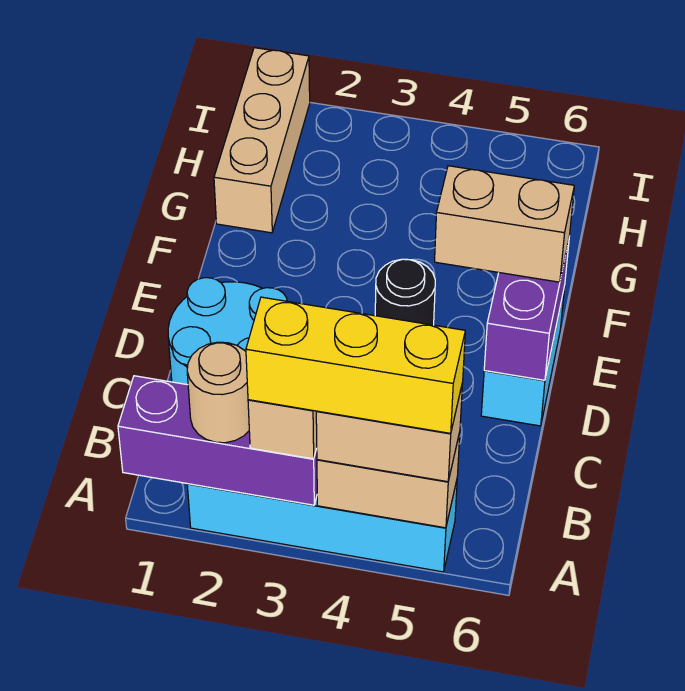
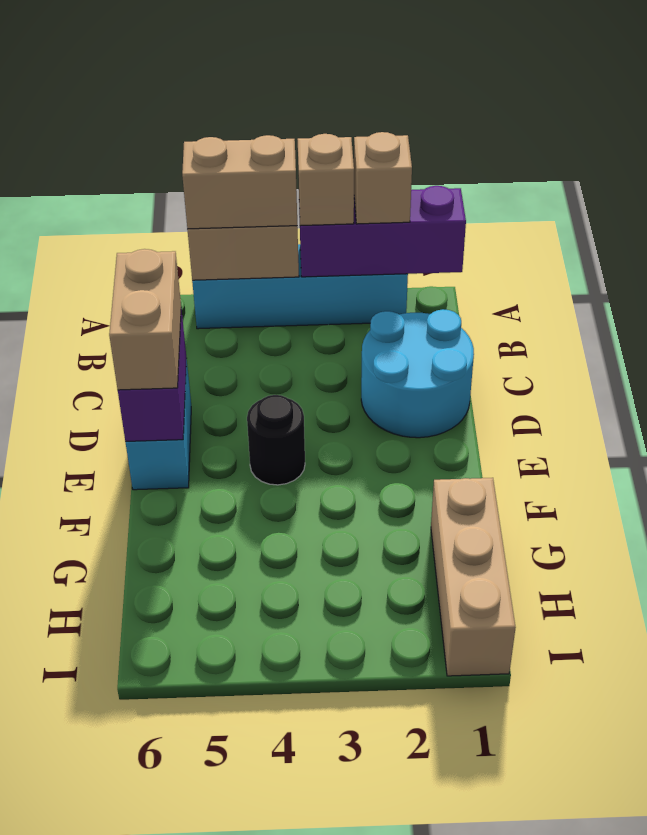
tan round brick A2 level 3 -> tan brick A2 level 3
yellow brick A3:A5 level 4 -> none
tan brick E5:E6 level 3 -> tan brick D6:E6 level 3

